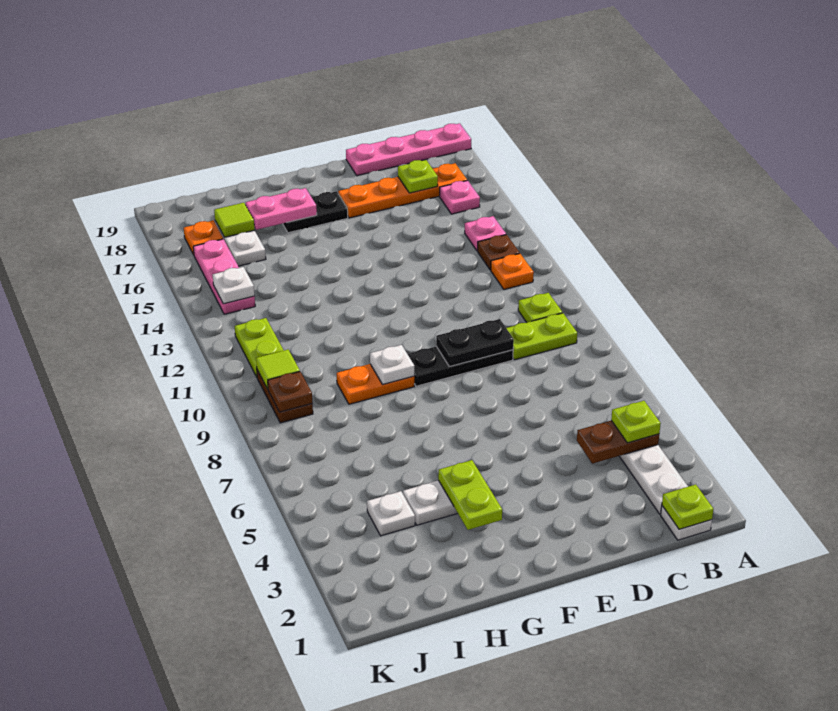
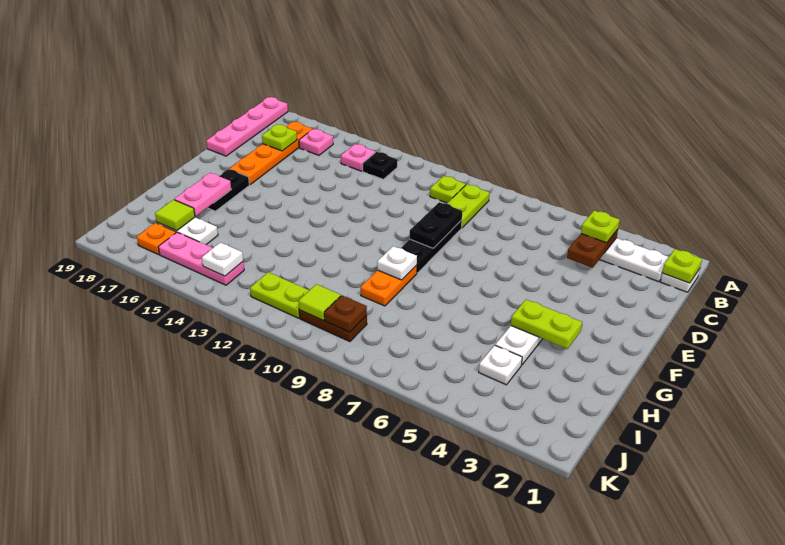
orange plate B12 level 1 -> none
brown plate B13 level 1 -> black plate B13 level 1

